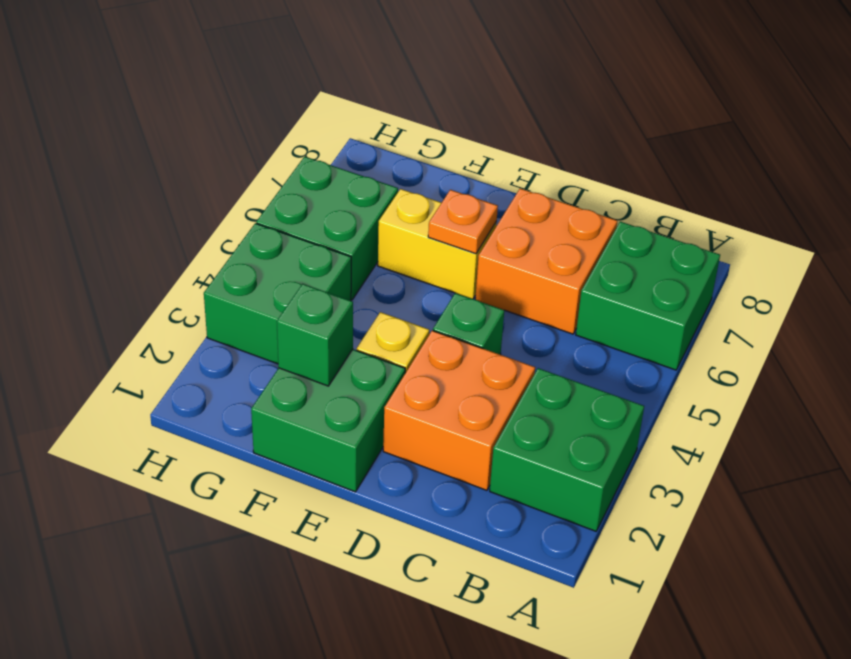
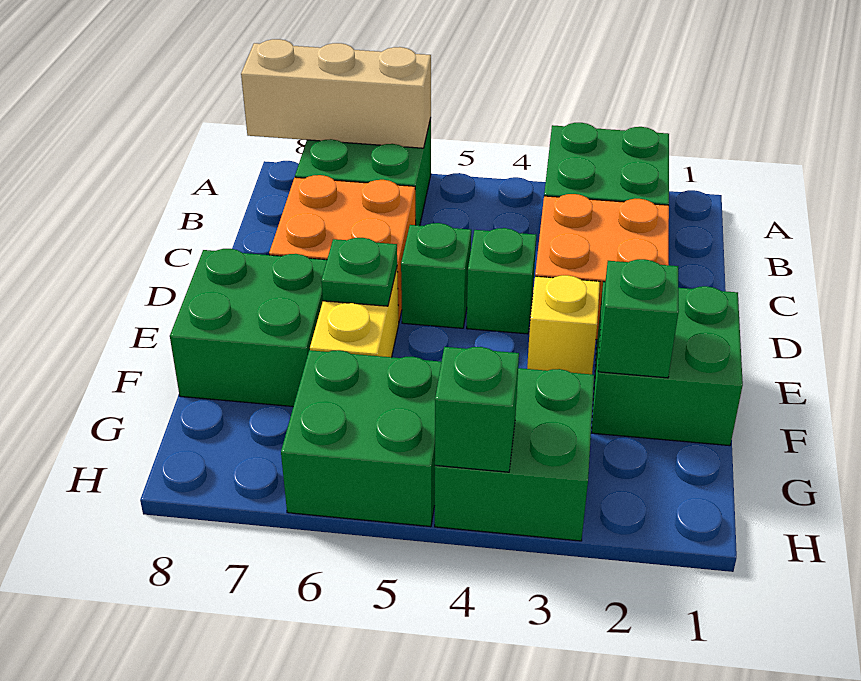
none -> tan brick A6:A8 level 2
none -> green brick D5 level 1
orange plate E6 level 2 -> green plate E6 level 2
none -> green brick E7:F8 level 1
none -> green brick H4 level 2

